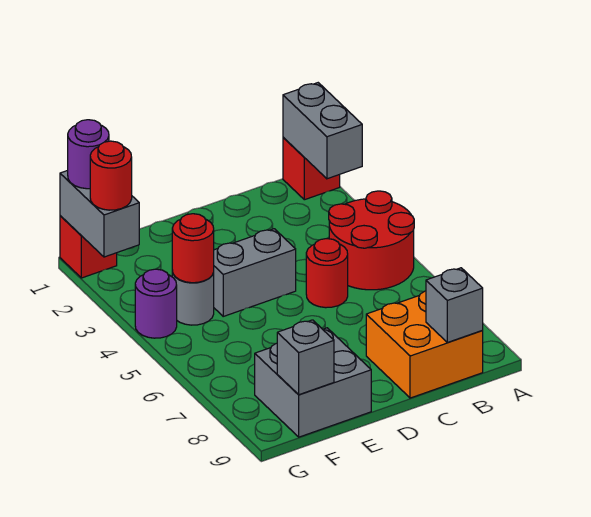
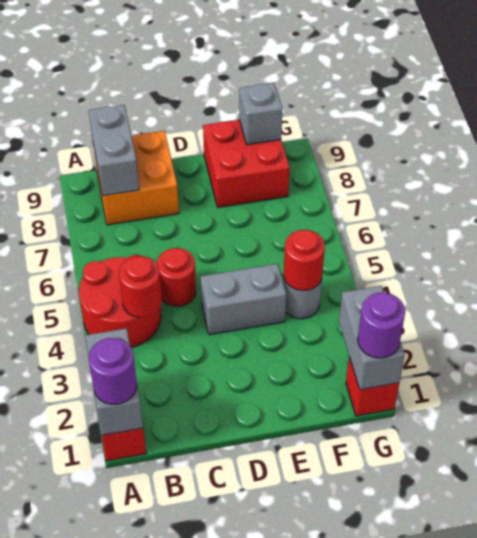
grey brick B9 level 2 -> grey brick B8:B9 level 2
grey brick E8:F9 level 1 -> red brick E8:F9 level 1
red round brick G2 level 3 -> red round brick B4 level 2
purple round brick G4 level 1 -> purple round brick A1 level 3

